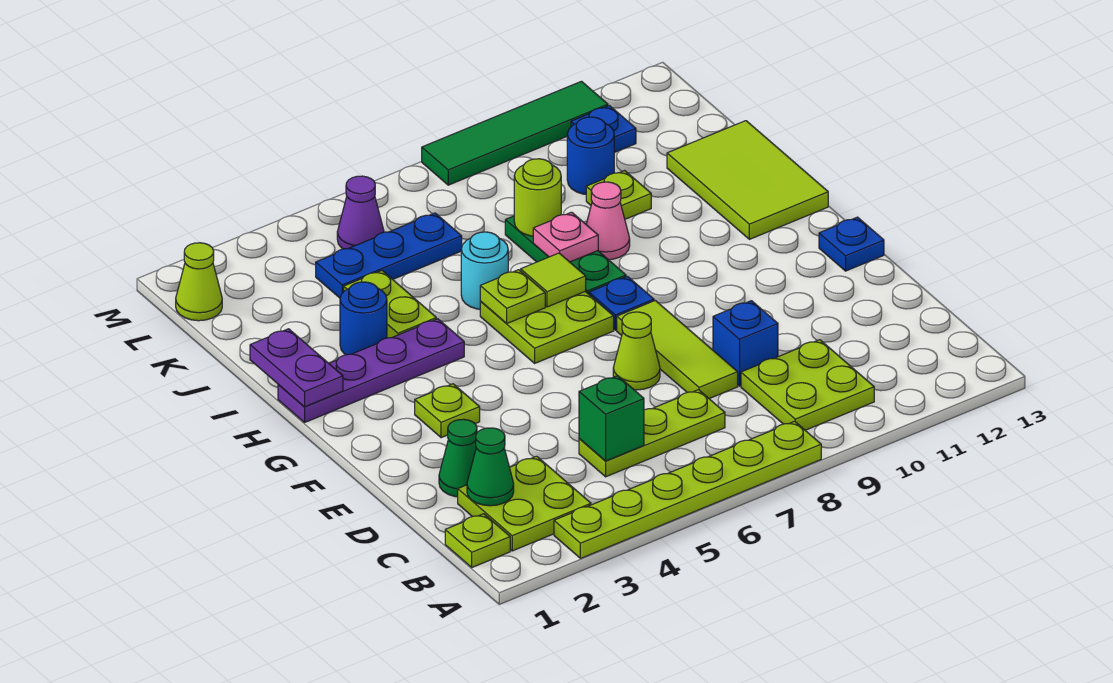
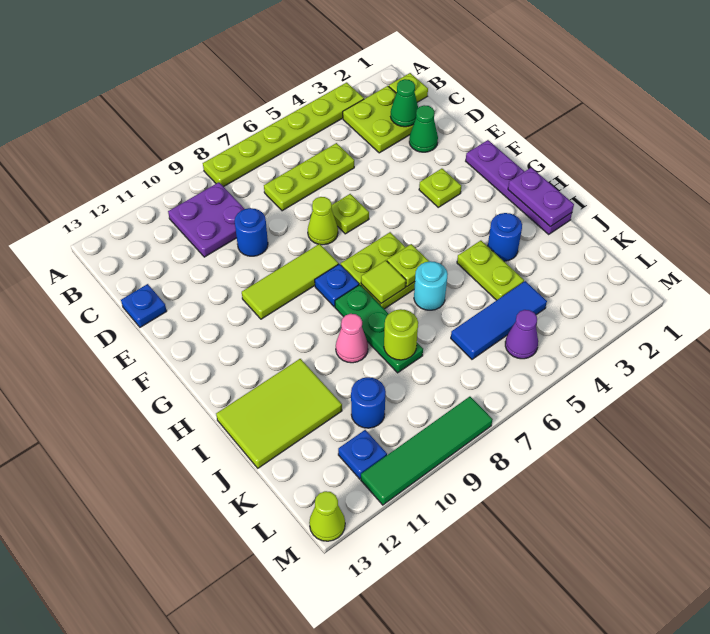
lime plate B9:C10 level 1 -> purple plate B9:C10 level 1
green brick C5 level 2 -> none
lime tile D8:F8 level 1 -> lime tile F8:F10 level 1
blue brick D9 level 1 -> blue round brick D9 level 1
blue plate F13 level 1 -> blue plate D13 level 1
purple plate H1:H4 level 1 -> purple plate F1:I1 level 1
lime tile H12:J13 level 1 -> lime tile I11:J13 level 1
pink plate I8 level 2 -> none
lime plate J10 level 1 -> lime plate E6 level 1
blue plate K4:K6 level 1 -> blue tile K4:K6 level 1
lime cone L1 level 1 -> lime cone M13 level 1

